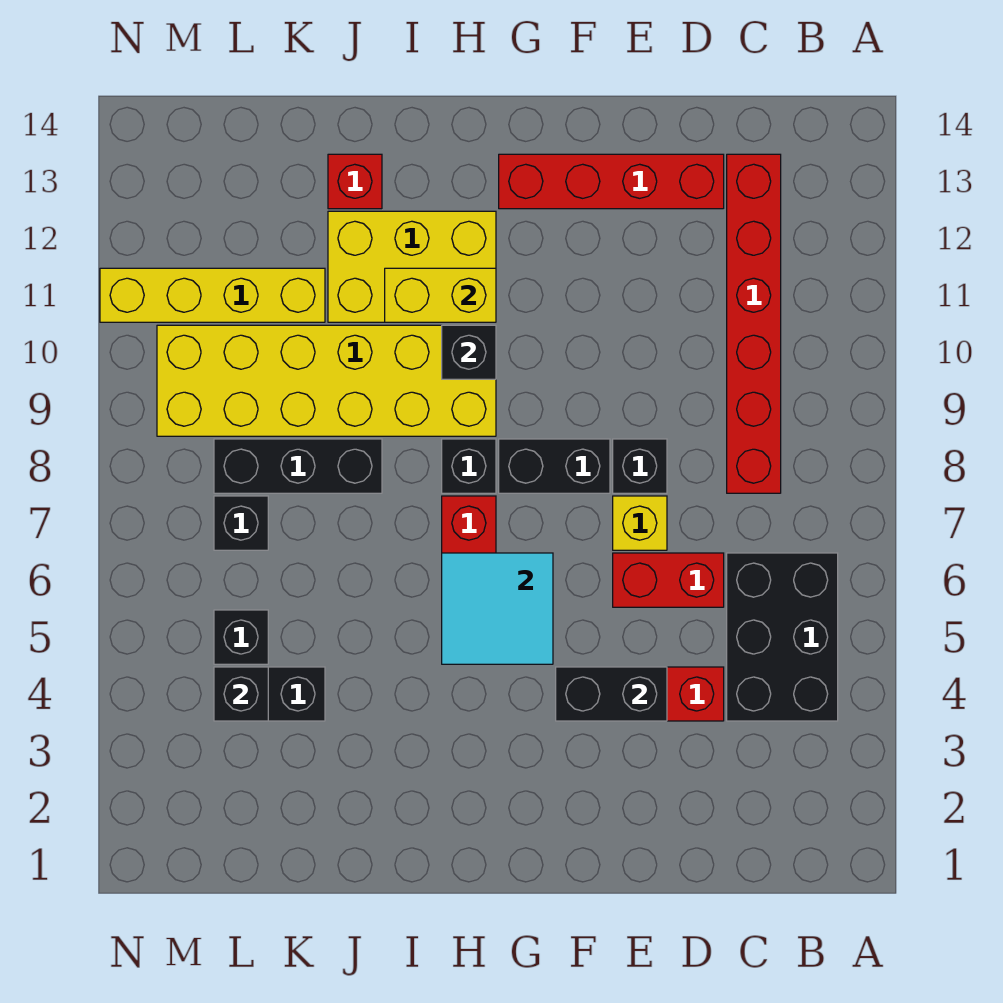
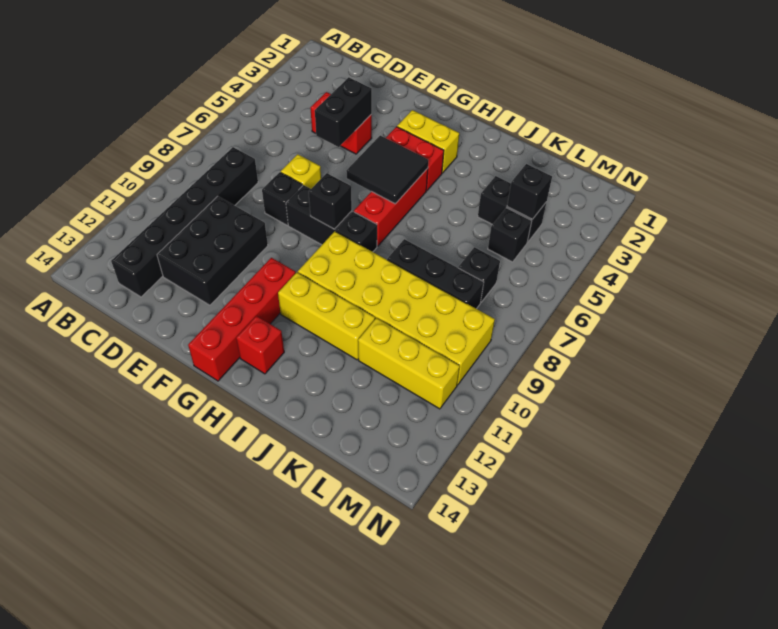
black brick B4:C6 level 1 -> black brick D10:E12 level 1
red brick C8:C13 level 1 -> black brick C8:C13 level 1
red brick D6:E6 level 1 -> red brick G4:H4 level 1
red brick D13:G13 level 1 -> red brick G11:G14 level 1
black brick E4:F4 level 2 -> black brick E4:E5 level 2
cyan tile G5:H6 level 2 -> black tile G5:H6 level 2
black brick H10 level 2 -> black brick G8 level 2
yellow brick H11:J12 level 1 -> yellow brick H11:J11 level 1
yellow brick H11:I11 level 2 -> yellow brick G3:H3 level 1
red brick J13 level 1 -> red brick H13 level 1
yellow brick K11:N11 level 1 -> yellow brick K11:M11 level 1

